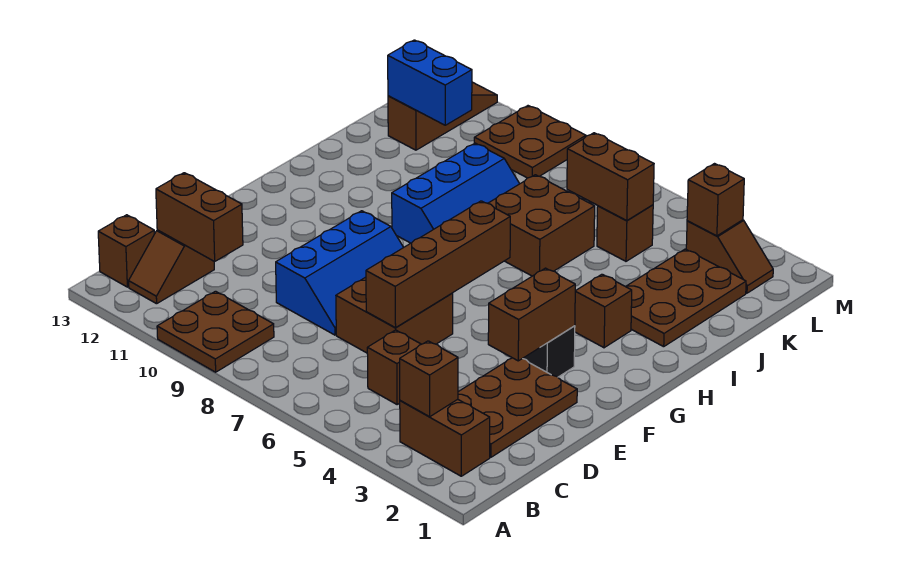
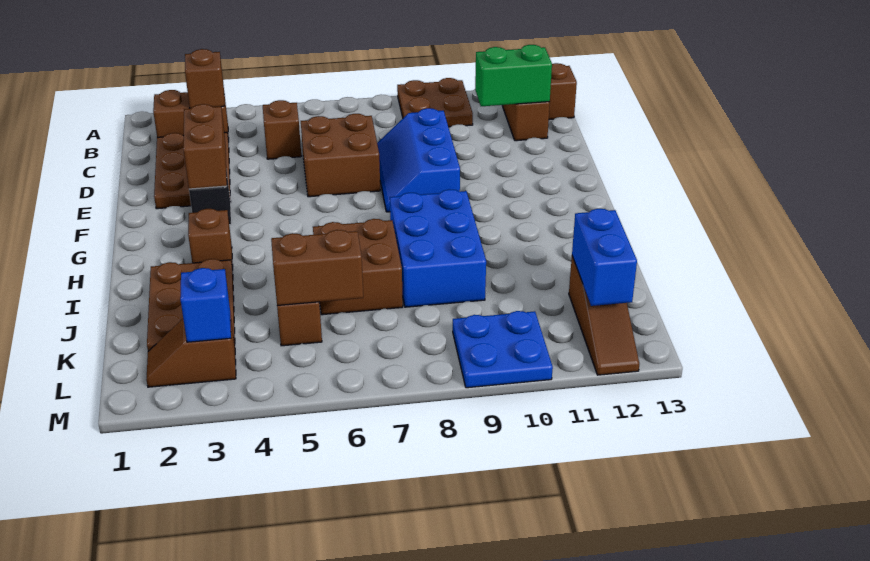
brown brick C11:C12 level 2 -> green brick C11:C12 level 2
brown brick D6:G6 level 2 -> none
blue slope H8:J9 level 1 top 9 -> blue brick H8:J9 level 1
blue brick K11:K12 level 2 -> blue brick K12:L12 level 2
brown brick L3 level 2 -> blue brick L3 level 2
brown plate L9:M10 level 1 -> blue plate L9:M10 level 1

